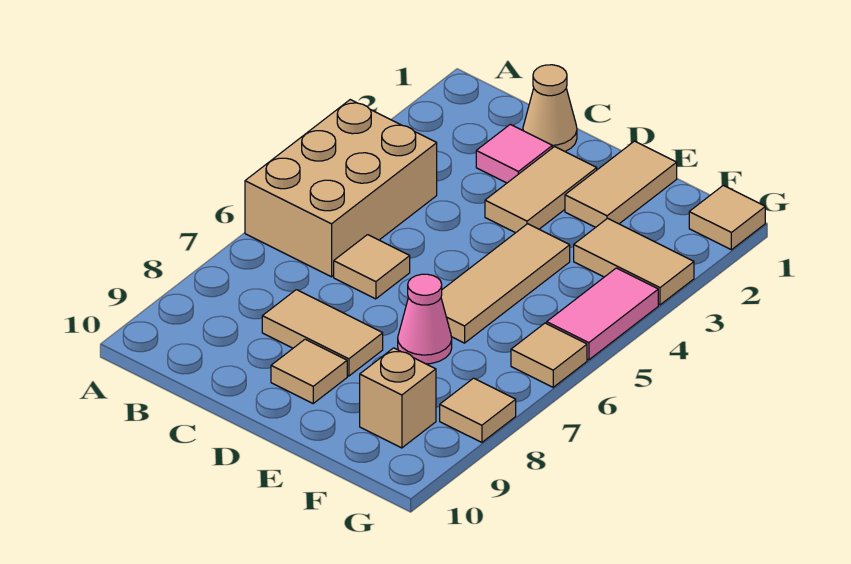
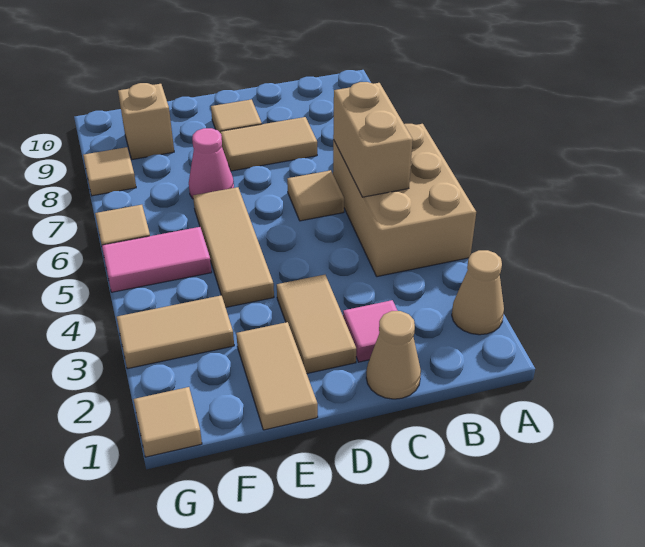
none -> tan cone A2 level 1
none -> tan brick B5:B6 level 2
pink tile G4:G5 level 1 -> pink tile F5:G5 level 1

